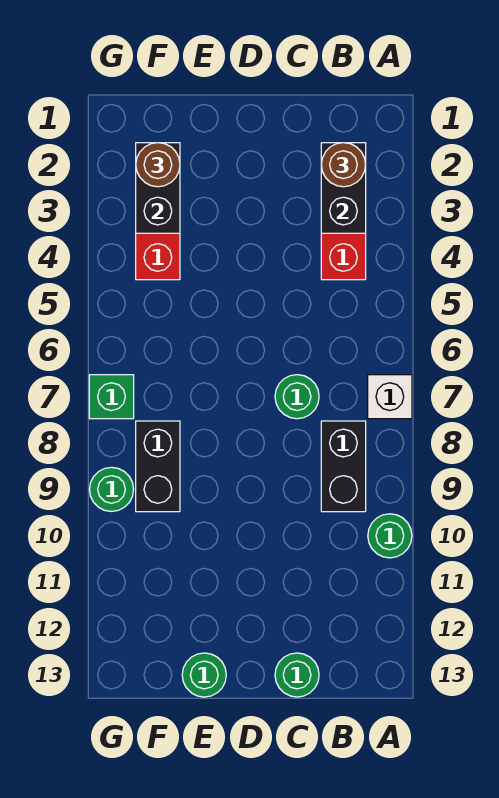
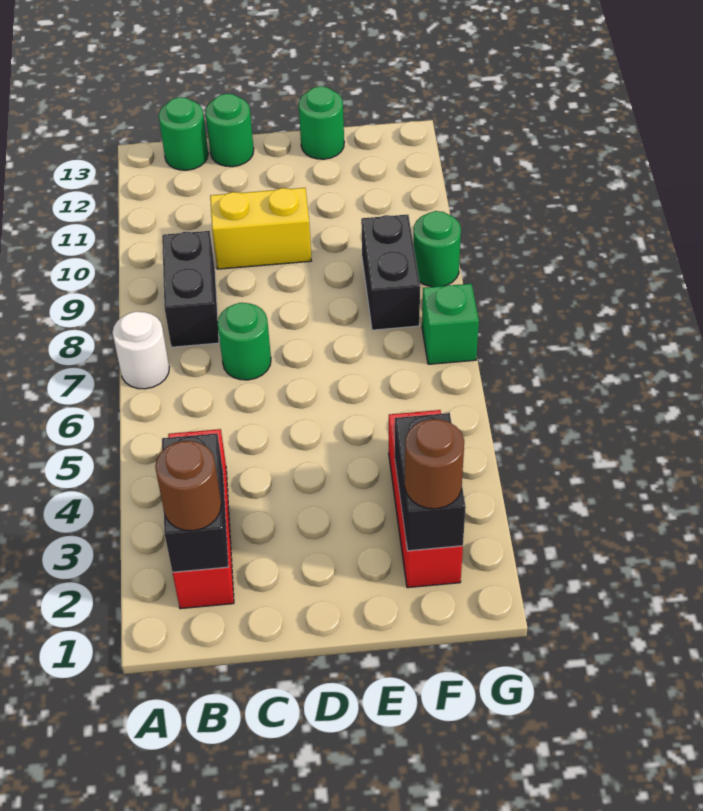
white brick A7 level 1 -> white round brick A7 level 1
green round brick A10 level 1 -> green round brick B13 level 1
none -> yellow brick C10:D10 level 1

